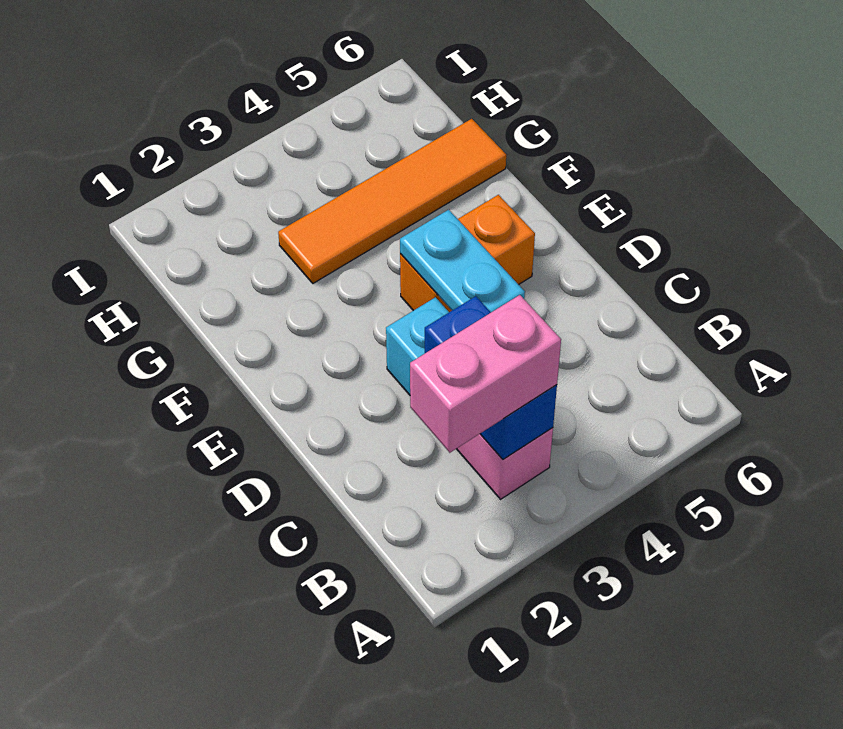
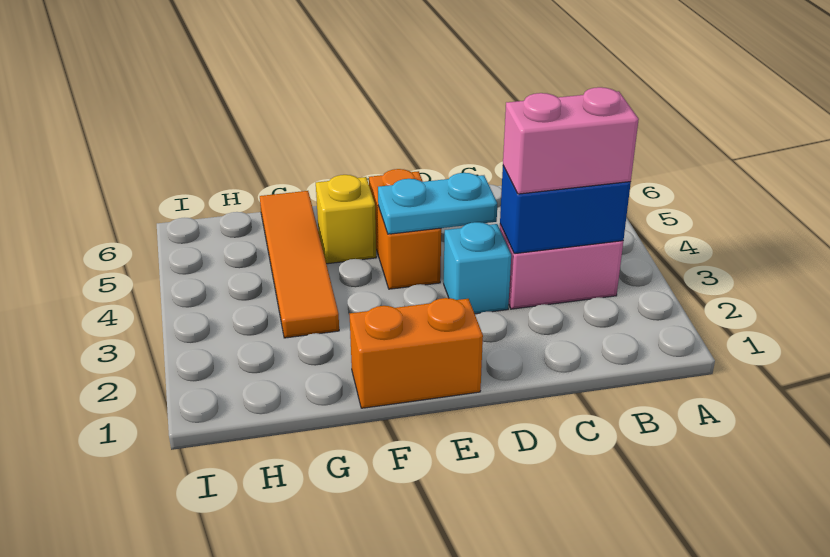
pink brick B2:B3 level 3 -> pink brick B3:C3 level 3
none -> orange brick E1:F1 level 1
none -> yellow brick F5 level 1

